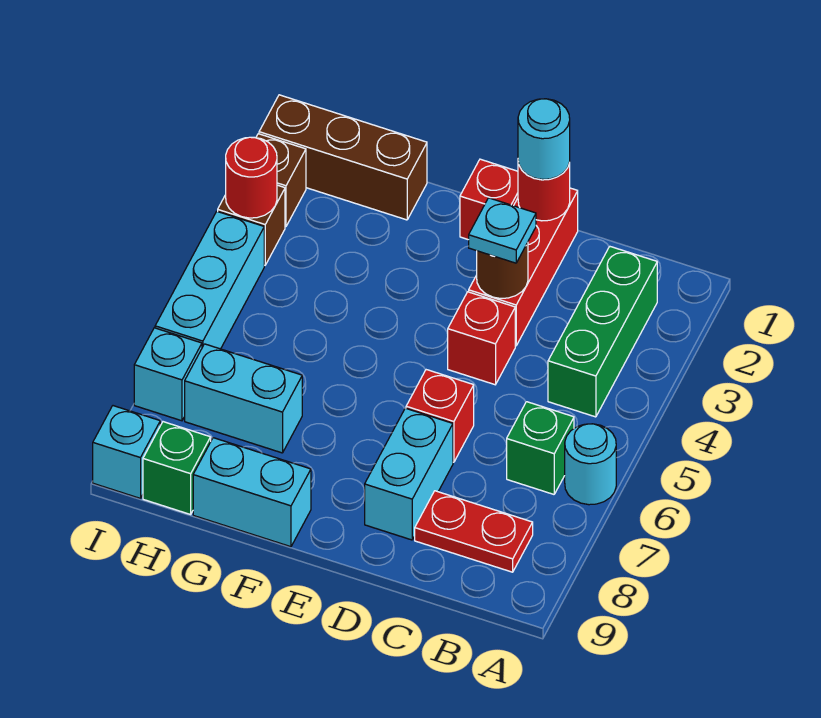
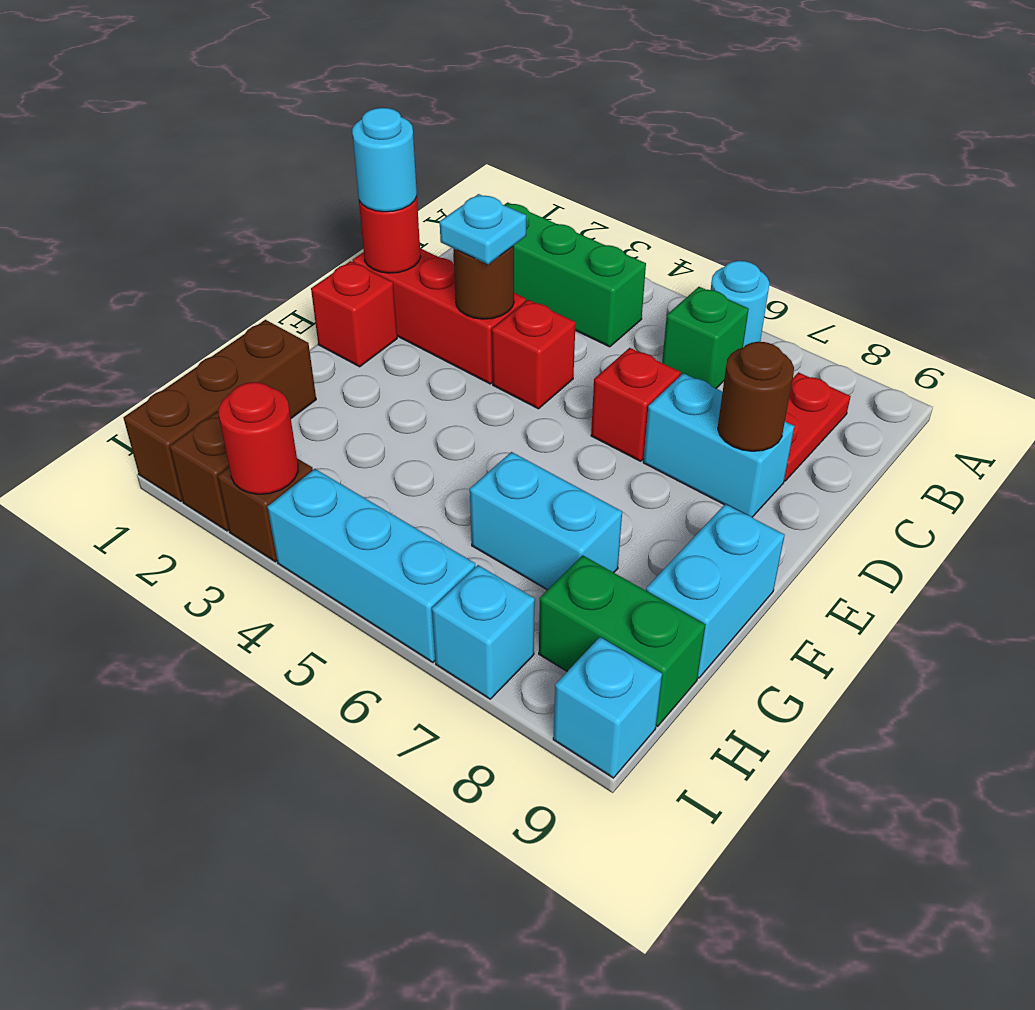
none -> brown round brick D8 level 2
cyan brick G7:H7 level 1 -> cyan brick G6:G7 level 1
green brick H9 level 1 -> green brick H8:H9 level 1

